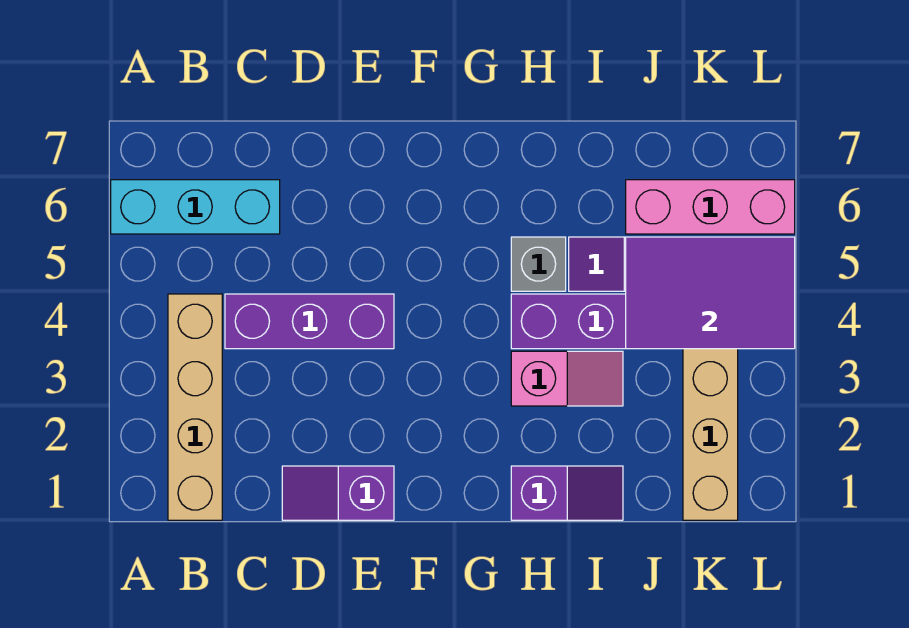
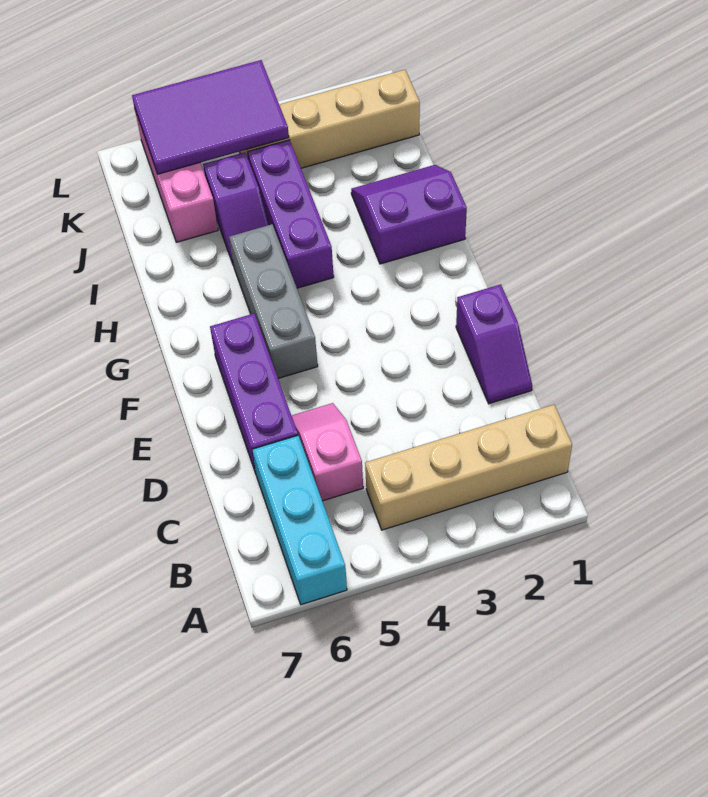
purple brick C4:E4 level 1 -> purple brick D6:F6 level 1
purple slope H1:I1 level 1 top H -> purple slope H1:I2 level 1 top H
pink slope H3:I3 level 1 top H -> pink slope C5:D5 level 1 top C
grey brick H5 level 1 -> grey brick F5:H5 level 1
purple tile J4:L5 level 2 -> purple tile K4:L6 level 2

